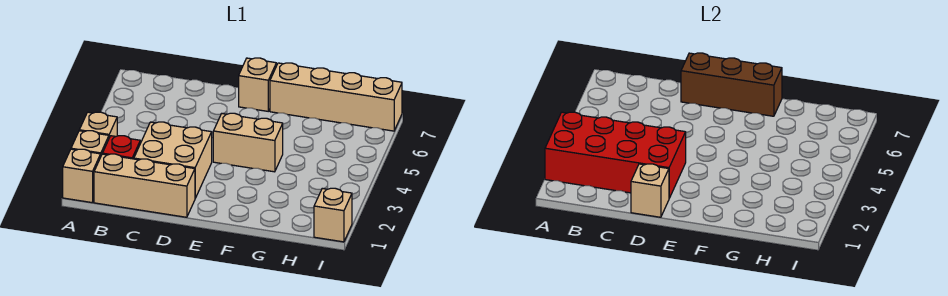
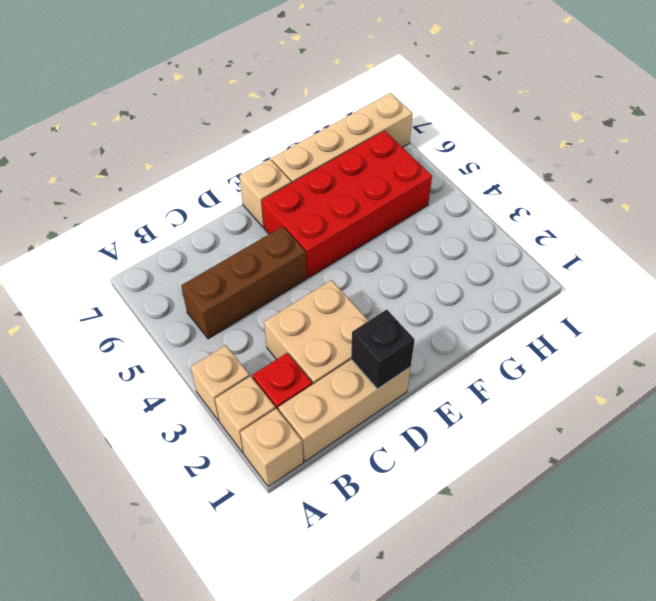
red brick A2:D3 level 2 -> red brick E5:H6 level 1
tan brick D1 level 2 -> black brick D1 level 2
brown brick D7:F7 level 2 -> brown brick B5:D5 level 1
tan brick E4:F4 level 1 -> none
tan brick I1 level 1 -> none

